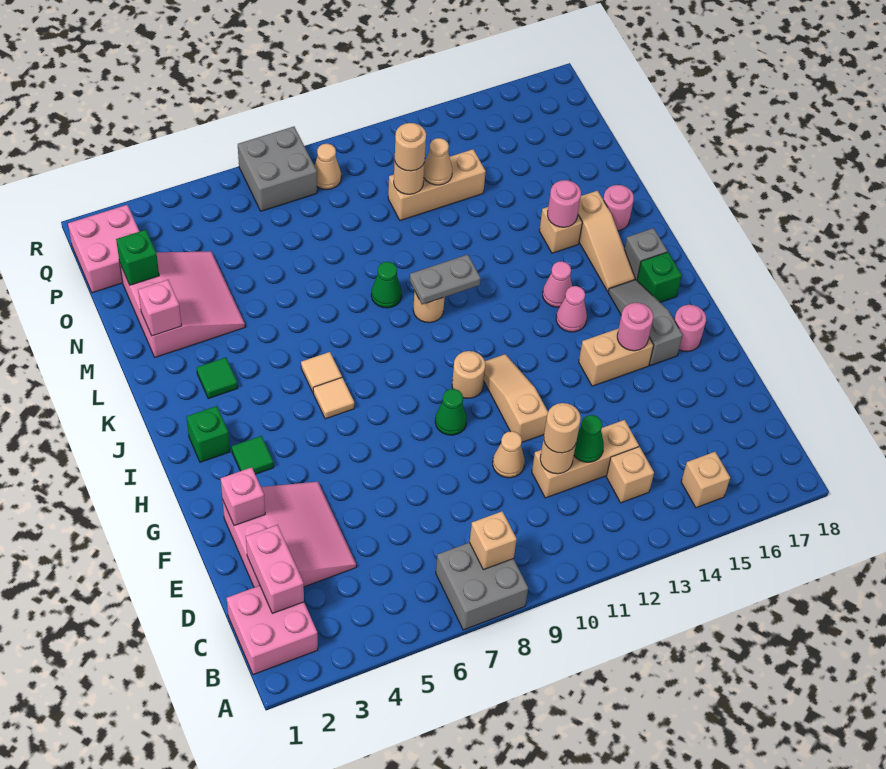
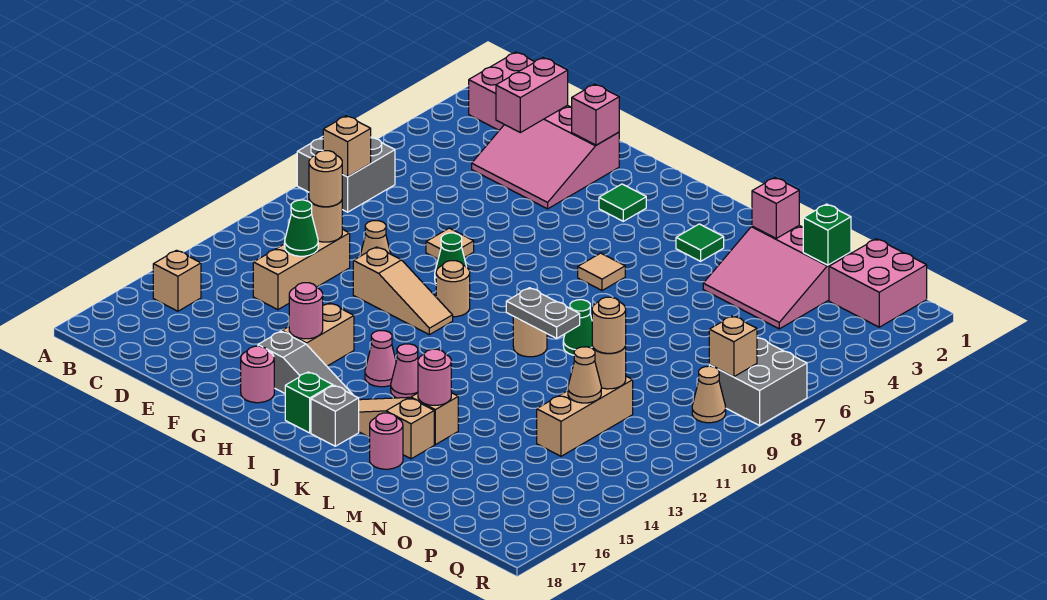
pink brick C2:D2 level 2 -> pink brick D2:D3 level 2
tan brick C13 level 1 -> tan brick Q8 level 2
green brick I2 level 1 -> none
tan tile I6 level 1 -> tan tile F8 level 1
grey plate K10:K11 level 2 -> grey plate K10:L10 level 2

